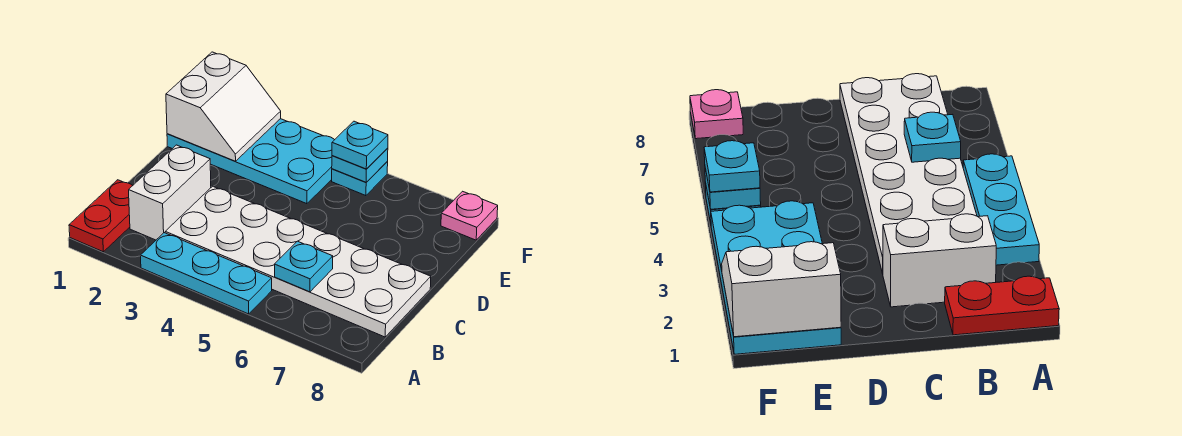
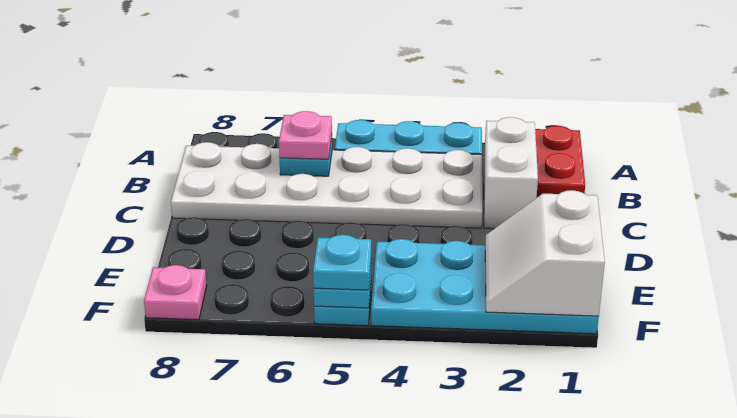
none -> pink plate B6 level 3

